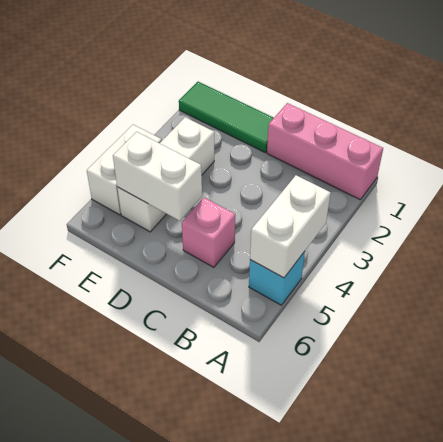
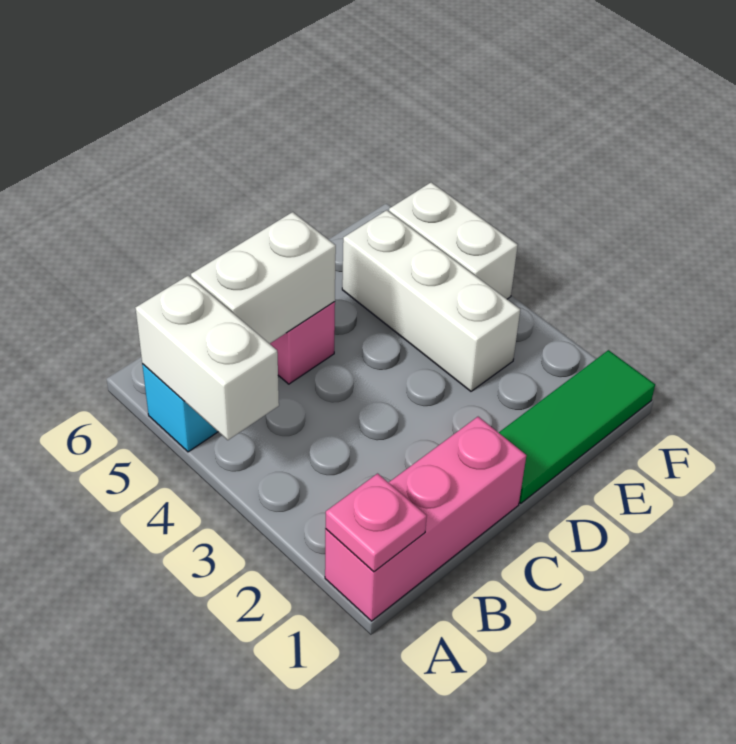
none -> pink plate A1 level 2
white brick D5:E5 level 2 -> white brick B5:C5 level 2

